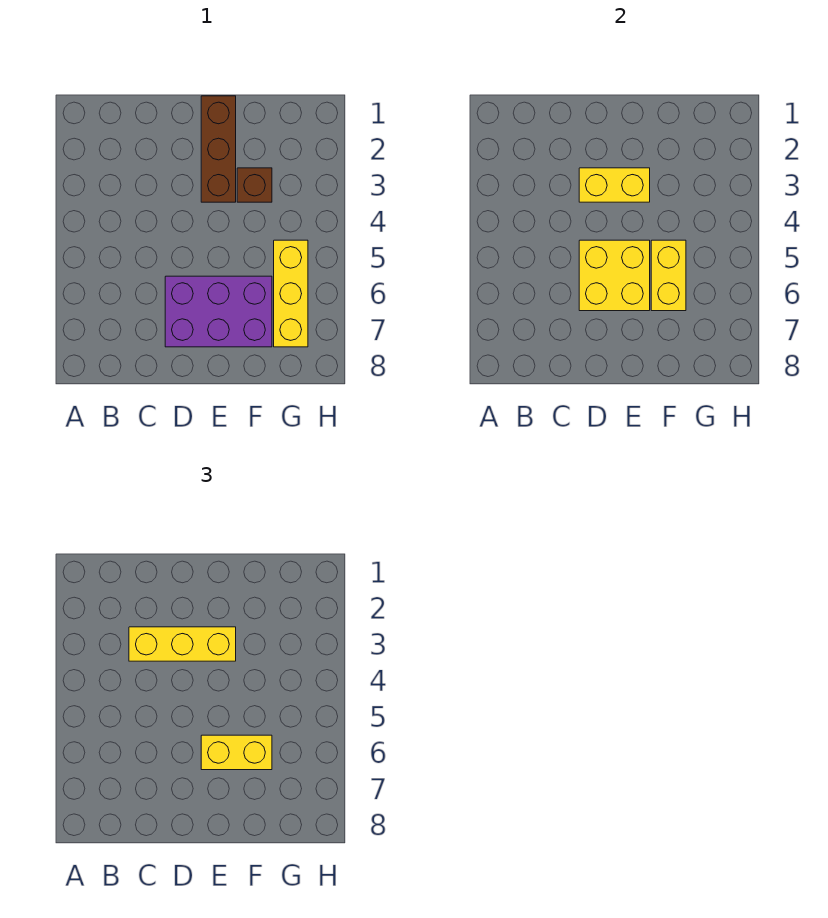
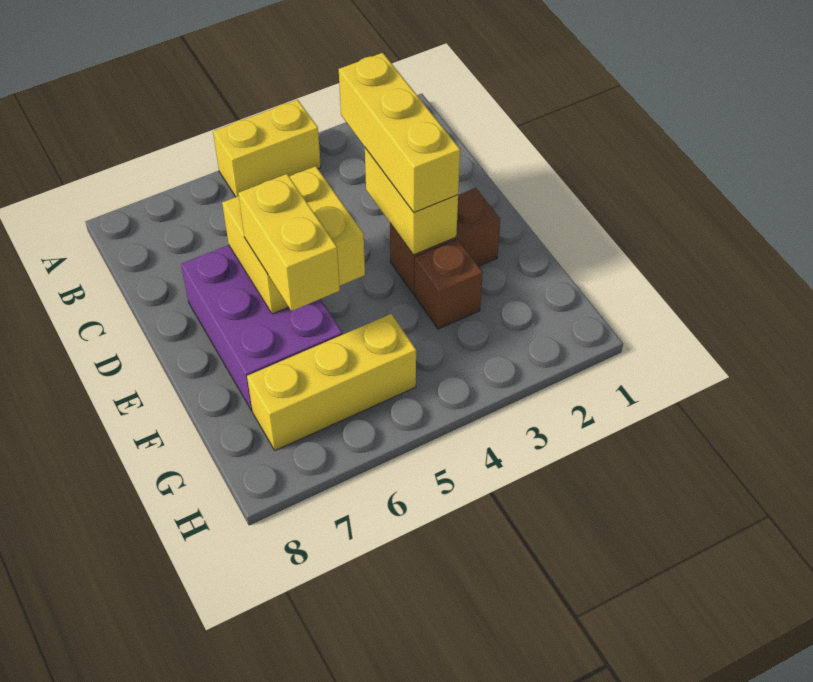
brown brick E1:E3 level 1 -> brown brick E2:E3 level 1
yellow brick F5:F6 level 2 -> yellow brick A4:A5 level 1

